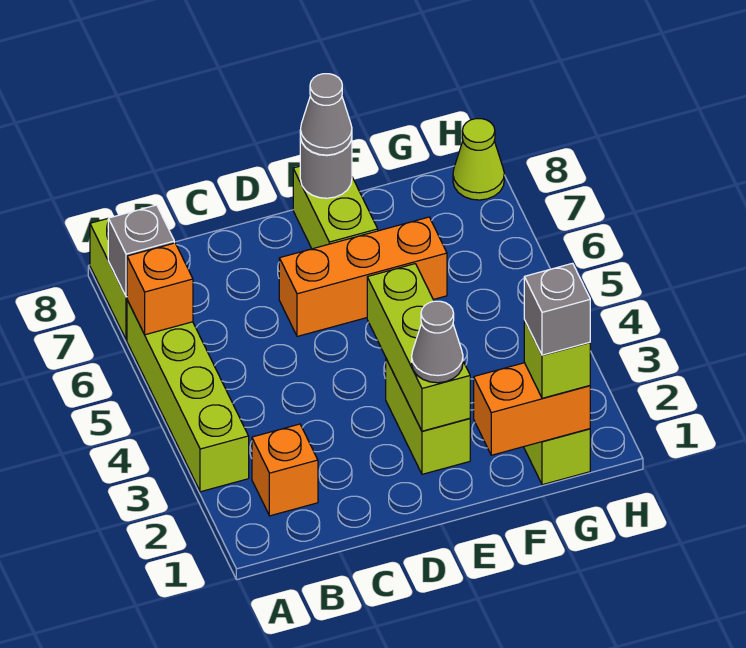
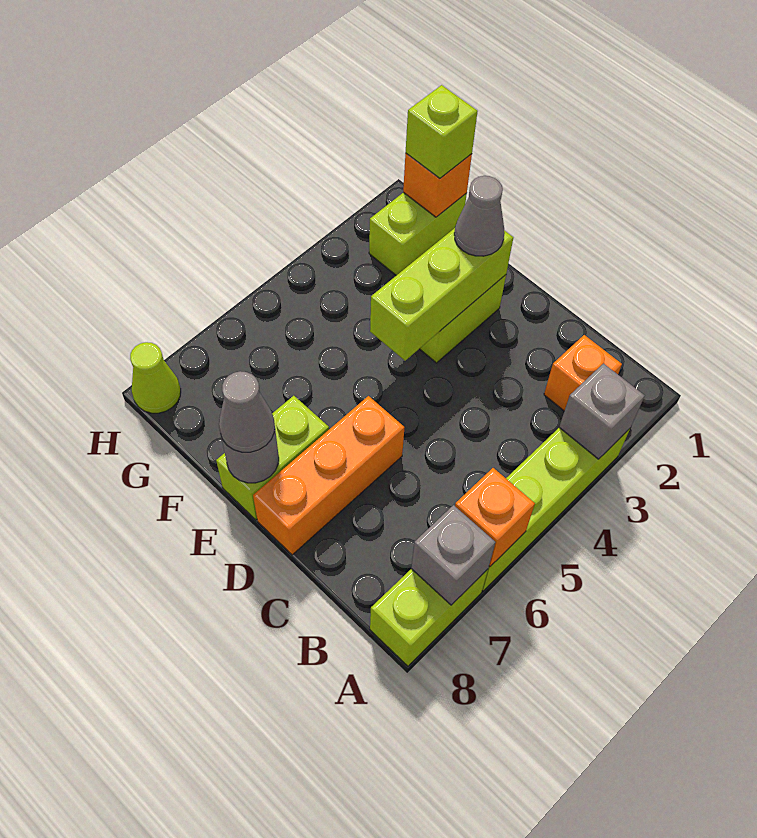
orange brick D6:F6 level 1 -> orange brick D6:D8 level 1
orange brick F1:G1 level 2 -> orange brick G1 level 2
grey brick G1 level 4 -> grey brick A3 level 2

